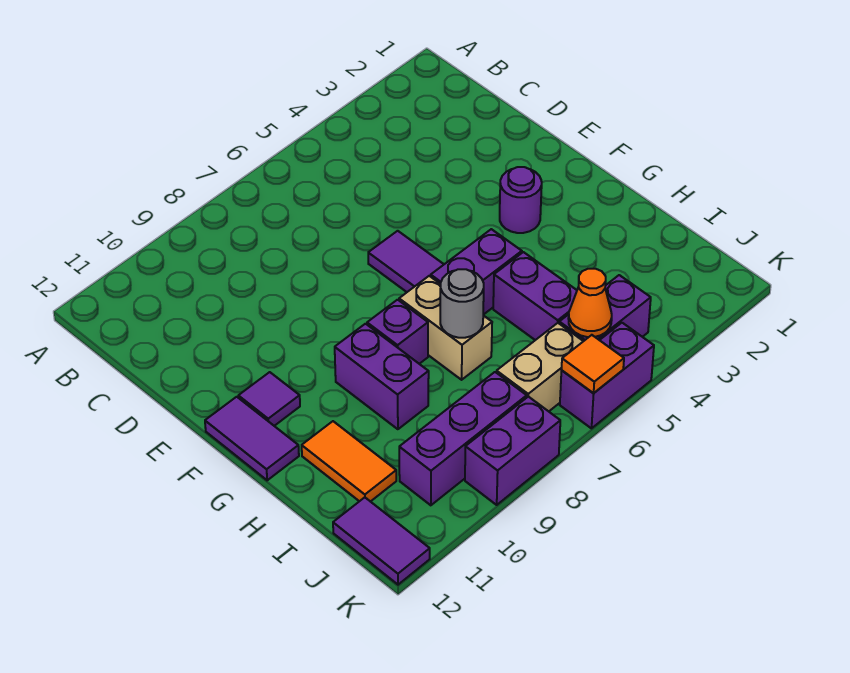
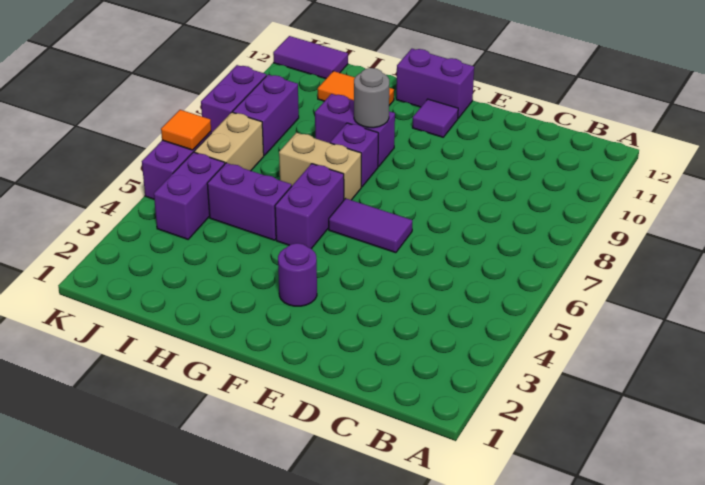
purple tile F12:G12 level 1 -> purple brick F12:G12 level 1
grey round brick H7 level 2 -> grey round brick G9 level 2
orange cone J5 level 2 -> none
purple brick J8:J10 level 1 -> purple brick J8:J9 level 1

